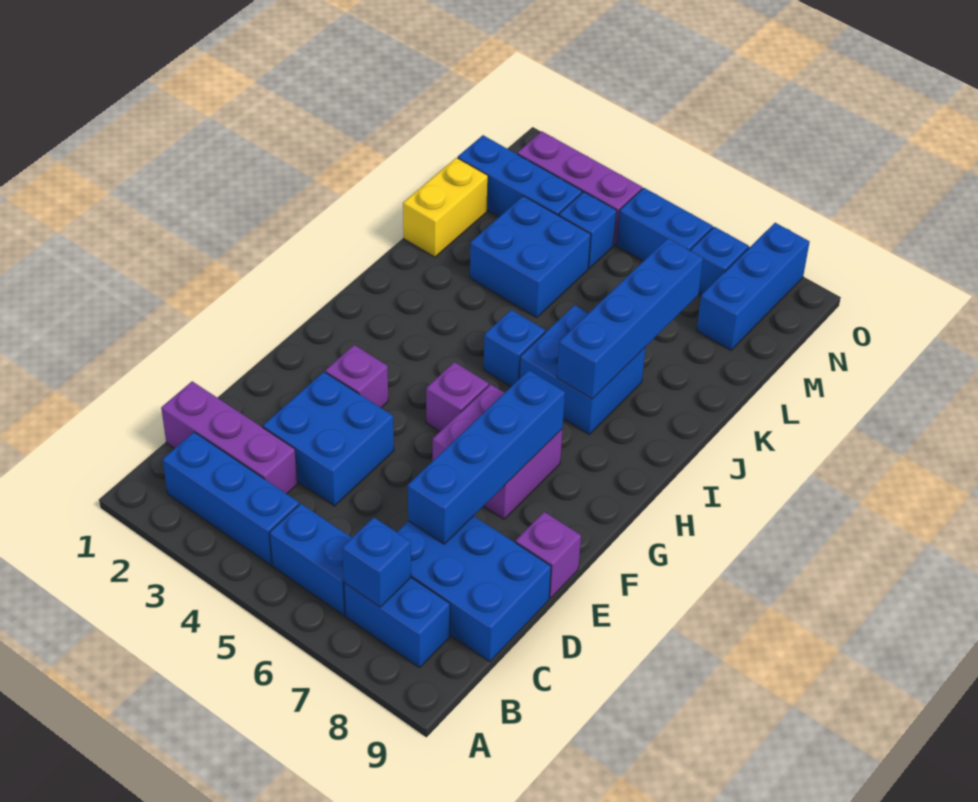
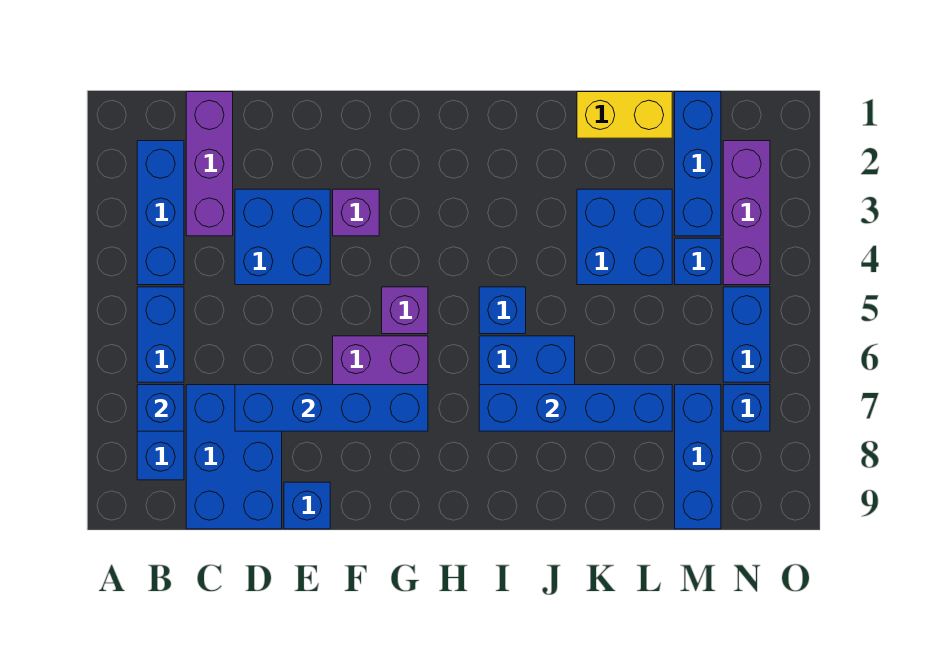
purple brick E9 level 1 -> blue brick E9 level 1
blue brick M8:O8 level 1 -> blue brick M7:M9 level 1

